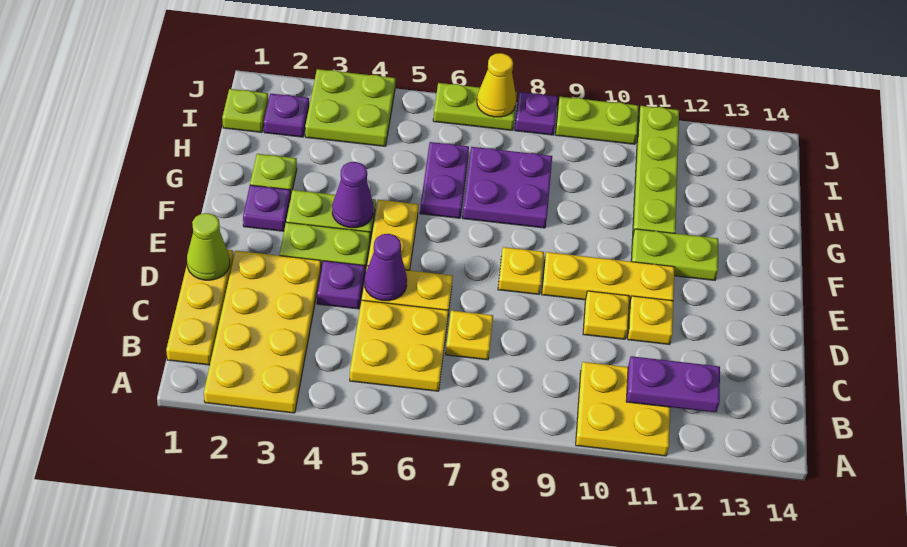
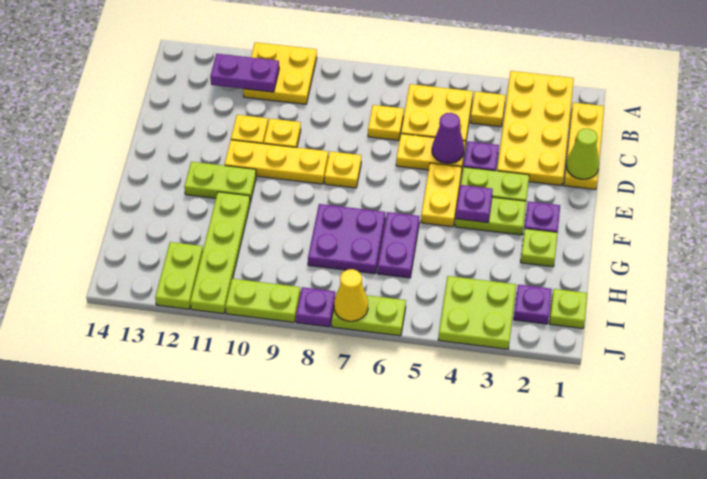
none -> yellow plate B4 level 1
purple cone F4 level 2 -> purple plate F4 level 2
none -> lime plate I12:J12 level 1

